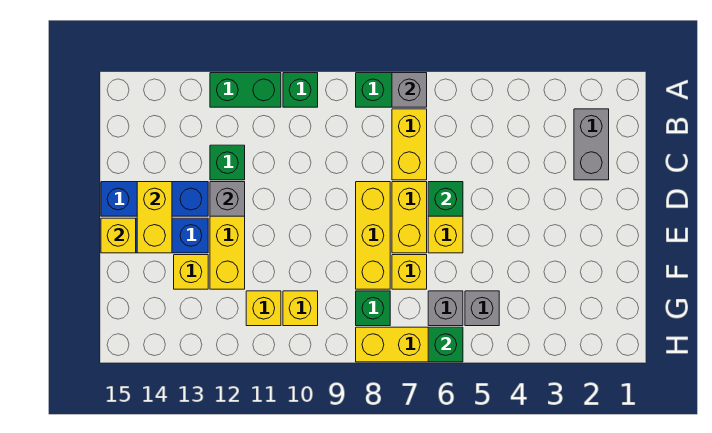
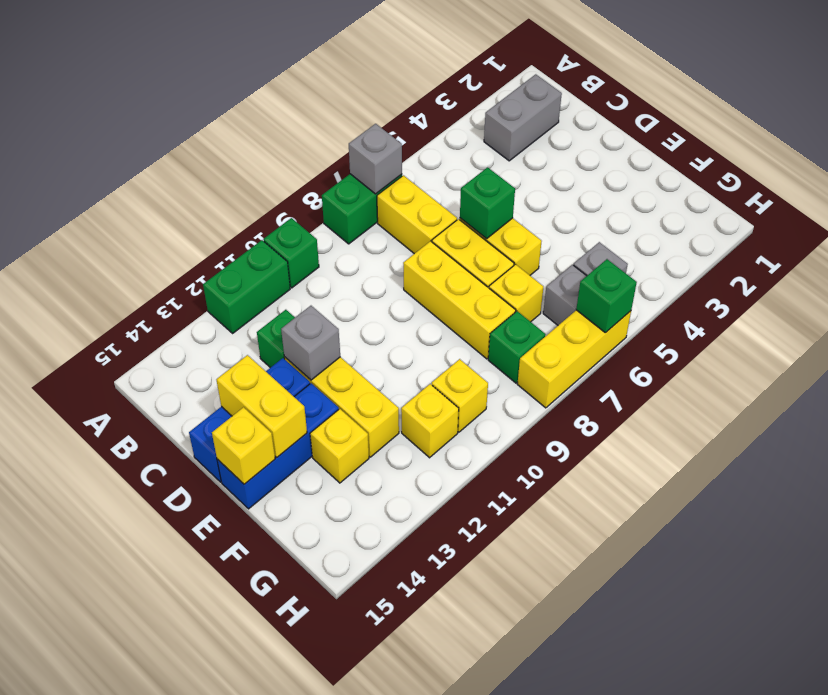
grey brick B2:C2 level 1 -> grey brick B2:B3 level 1

